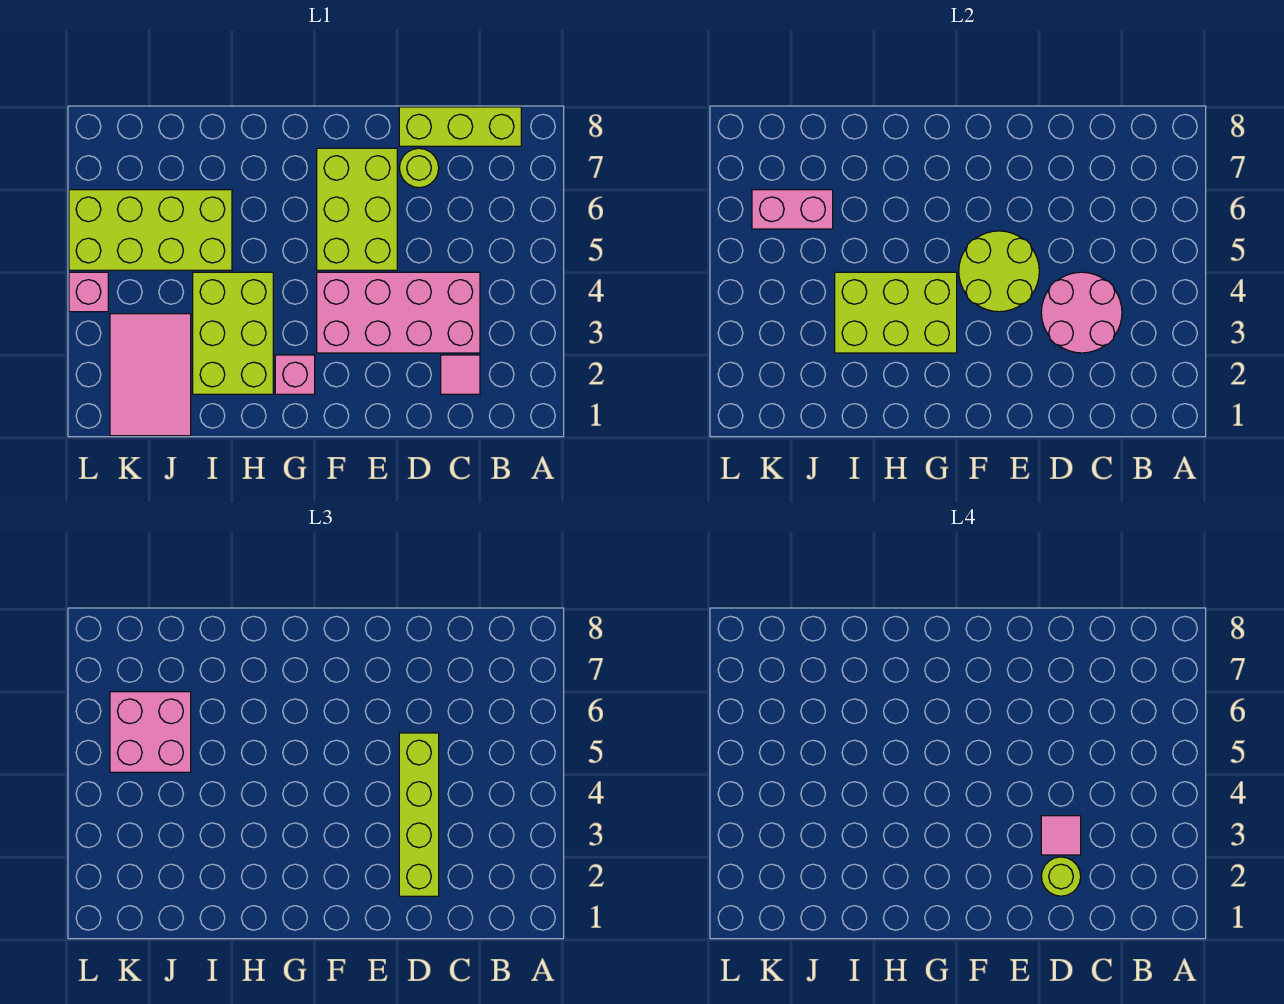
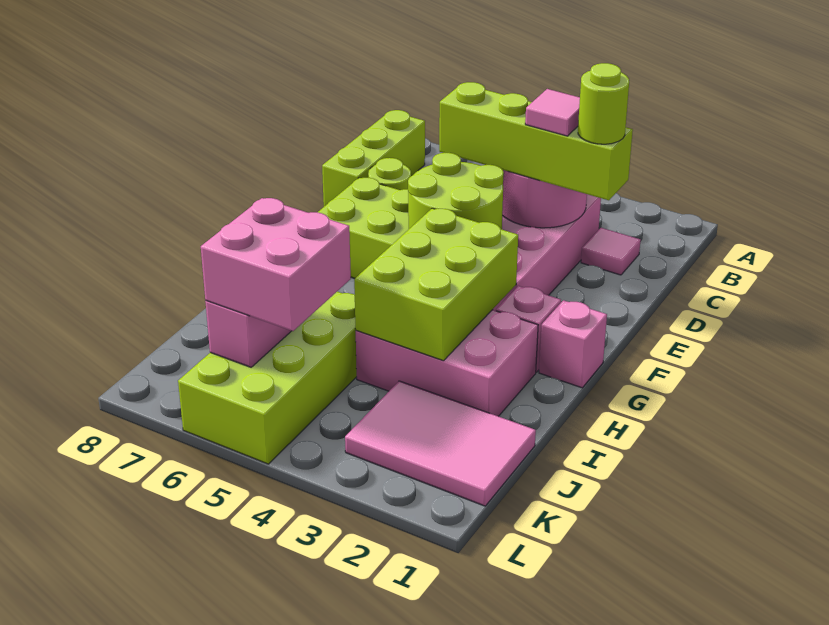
lime brick H2:I4 level 1 -> pink brick H2:I4 level 1
pink brick L4 level 1 -> pink brick G1 level 1

